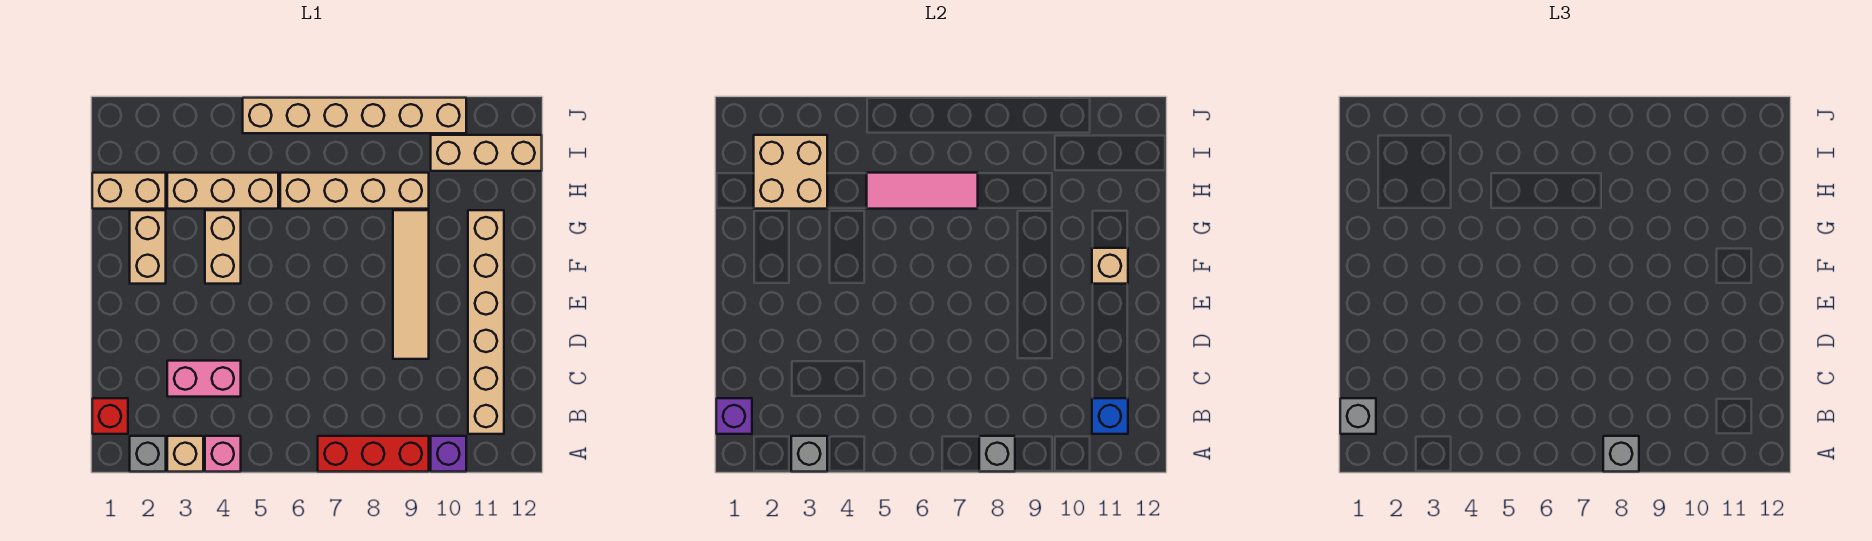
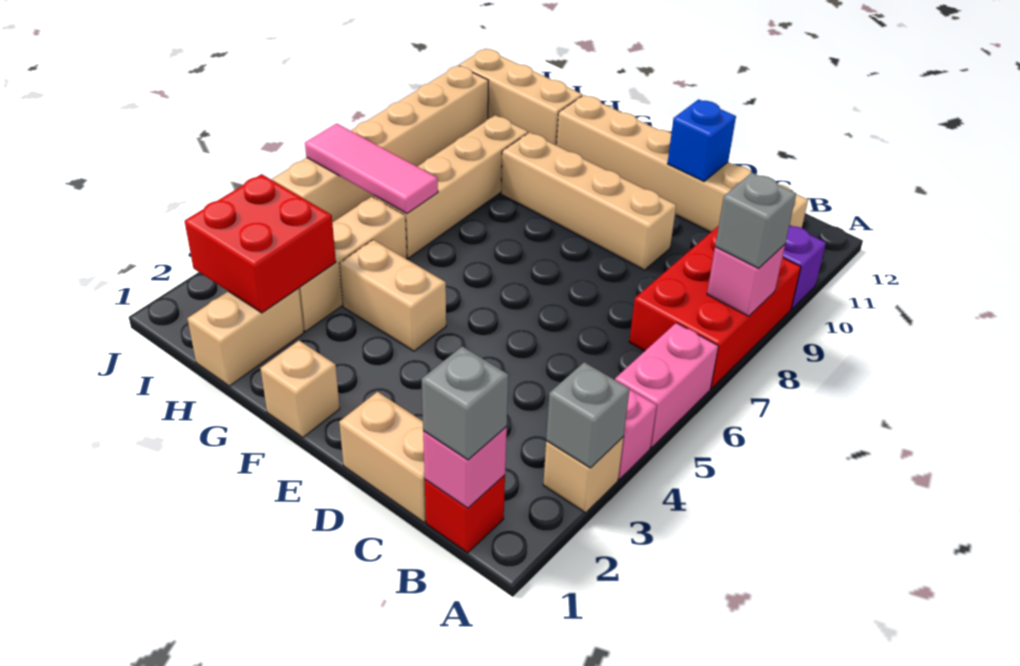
grey brick A2 level 1 -> none
red brick A7:A9 level 1 -> red brick A7:B9 level 1
grey brick A8 level 2 -> pink brick A8 level 2
purple brick B1 level 2 -> pink brick B1 level 2
blue brick B11 level 2 -> blue brick D11 level 2
pink brick C3:C4 level 1 -> pink brick A5:A6 level 1
tan tile D9:G9 level 1 -> tan brick D9:G9 level 1
tan brick F2:G2 level 1 -> tan brick C1:D1 level 1
tan brick F11 level 2 -> tan brick F1 level 1
tan brick H2:I3 level 2 -> red brick H2:I3 level 2
pink tile H5:H7 level 2 -> pink tile H6:J6 level 2
tan brick I10:I12 level 1 -> tan brick H11:J11 level 1

